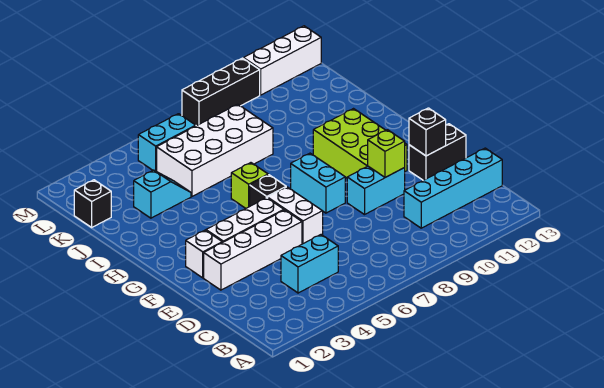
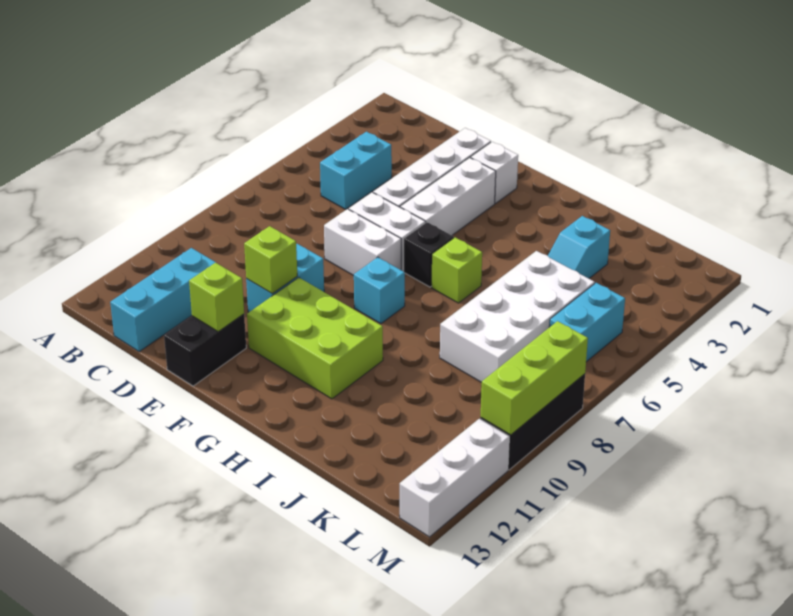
cyan brick C10:C13 level 1 -> cyan brick C11:C13 level 1
none -> white brick E7:F7 level 1
black brick E12 level 2 -> lime brick E12 level 2
cyan brick F8:G8 level 1 -> cyan brick G8 level 1
black brick K1 level 1 -> none
none -> lime brick M8:M10 level 2

